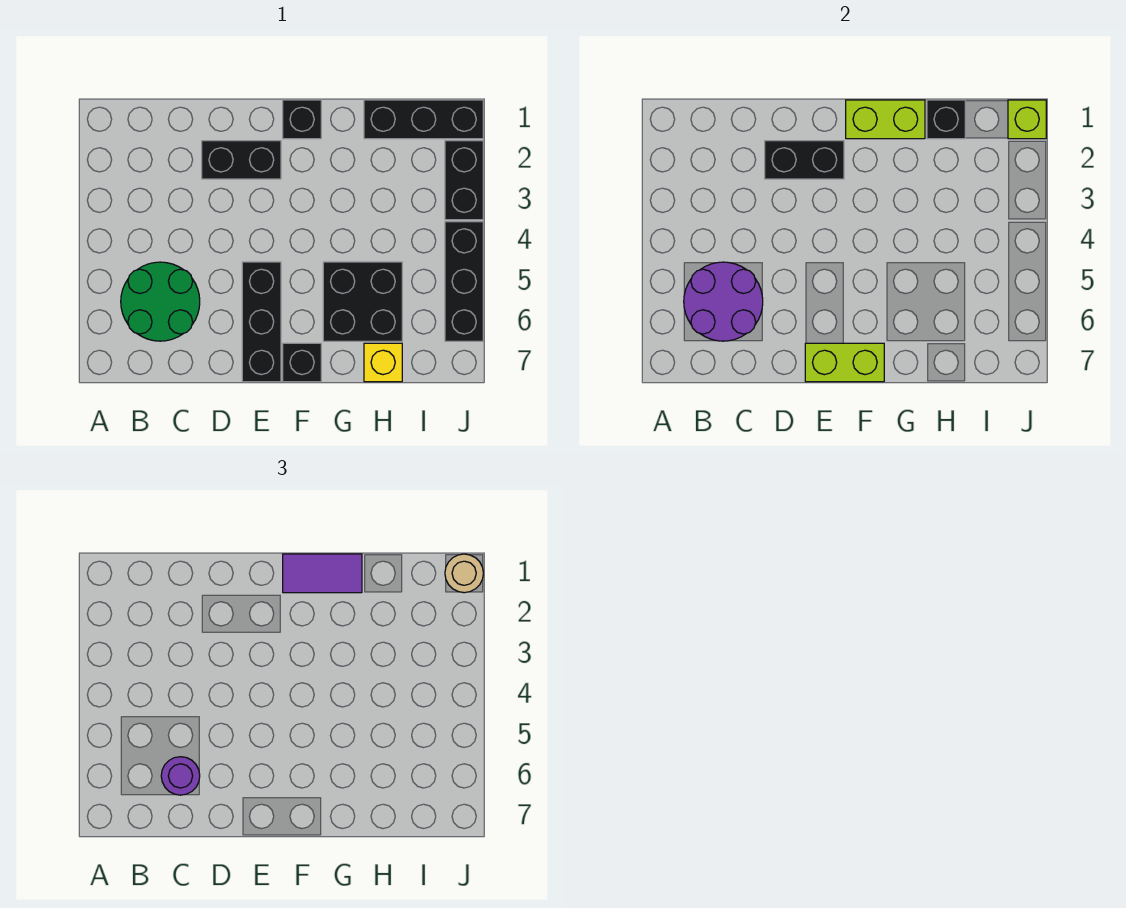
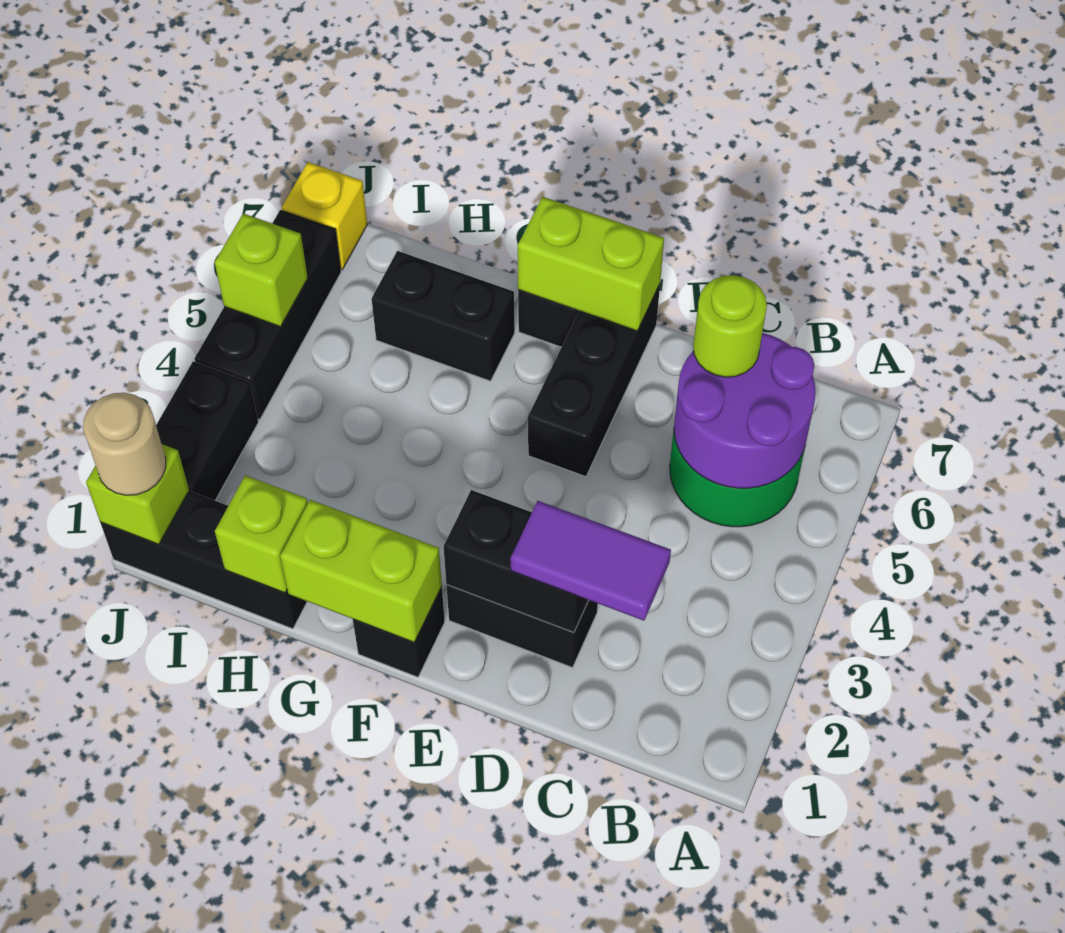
purple round brick C6 level 3 -> lime round brick C6 level 3
purple tile F1:G1 level 3 -> purple tile C2:D2 level 3
black brick G5:H6 level 1 -> black brick G6:H6 level 1
black brick H1 level 2 -> lime brick H1 level 2
yellow brick H7 level 1 -> yellow brick J7 level 1
none -> lime brick J5 level 2

